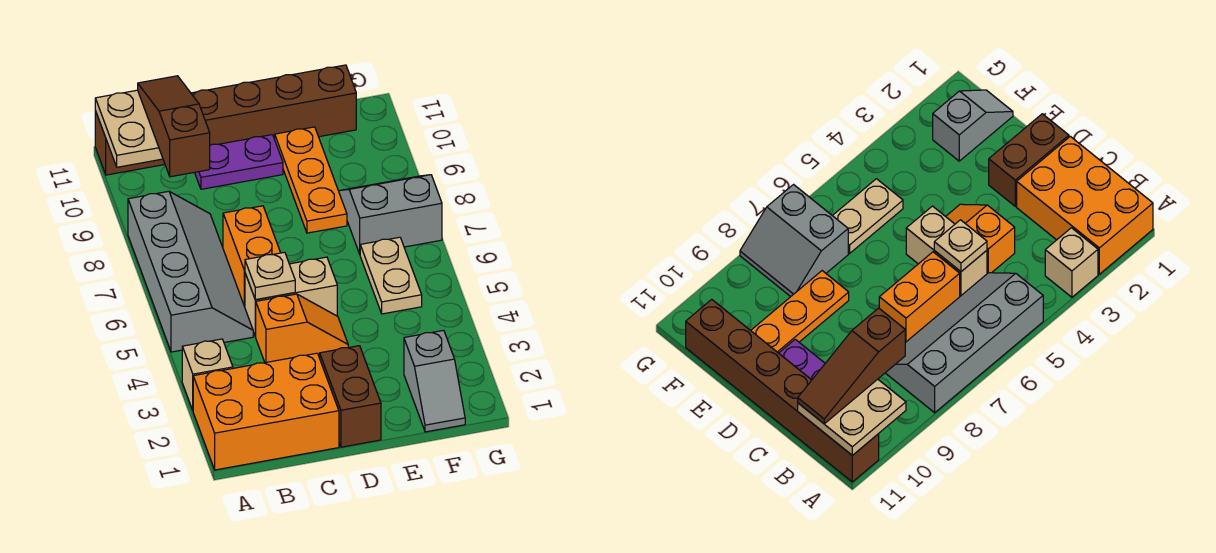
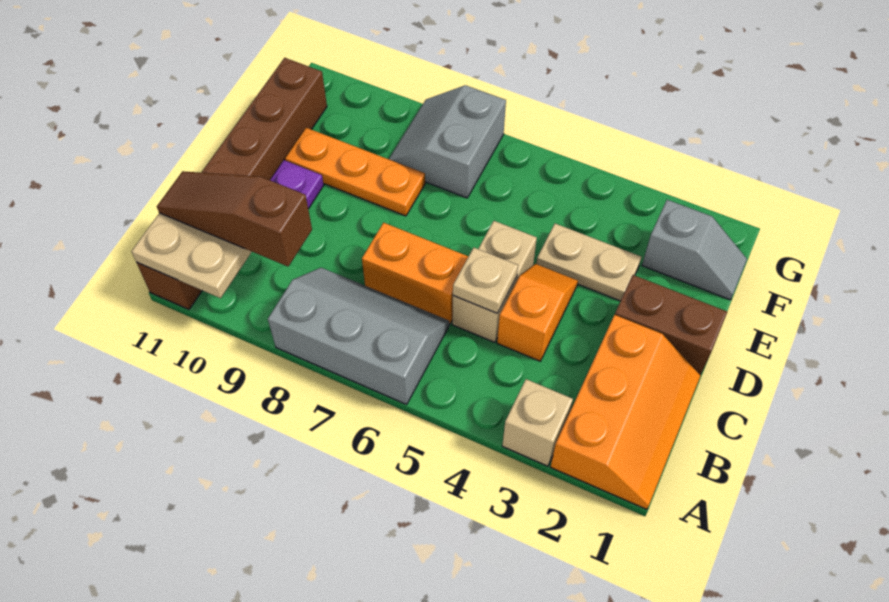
orange brick A1:C2 level 1 -> orange slope A1:C2 level 1 top 2
grey slope A5:B8 level 1 top A -> grey slope A6:B8 level 1 top A
tan plate F5:F6 level 1 -> tan plate E3:E4 level 1

